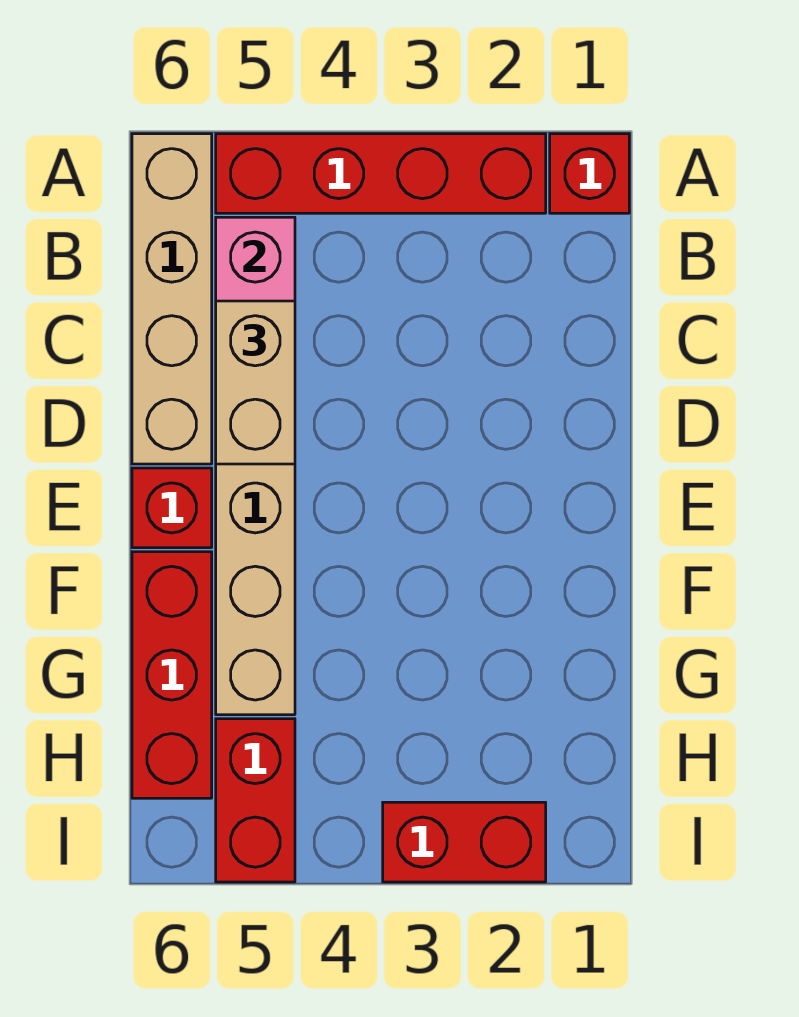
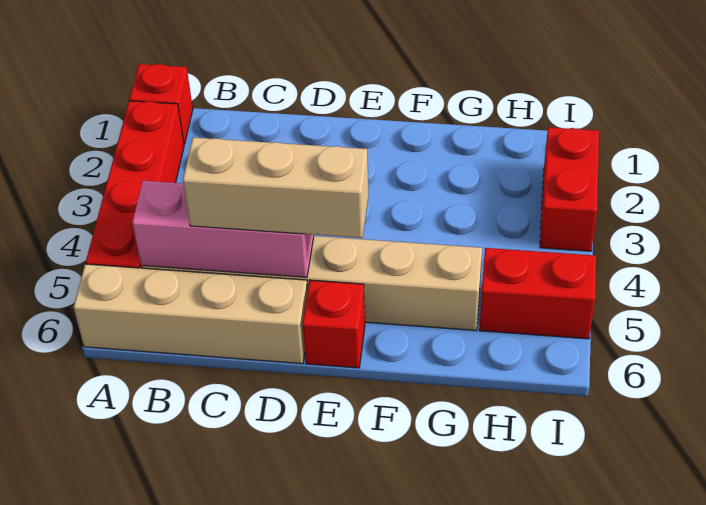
tan brick C5:D5 level 3 -> tan brick C5:E5 level 3
red brick F6:H6 level 1 -> none

